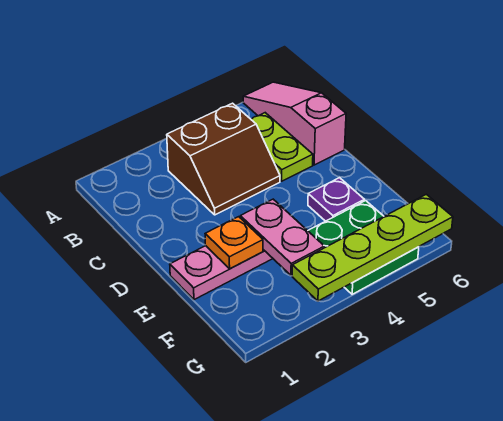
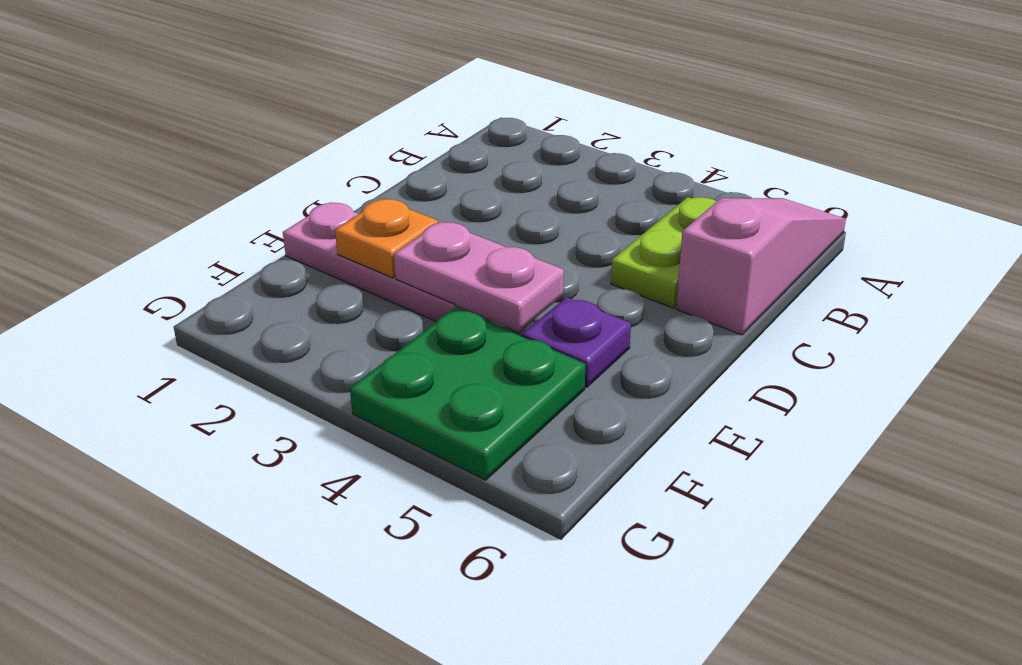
brown slope B3:C4 level 1 top B -> none
pink plate E3:F3 level 2 -> pink plate E3:E4 level 2
lime plate G3:G6 level 2 -> none

